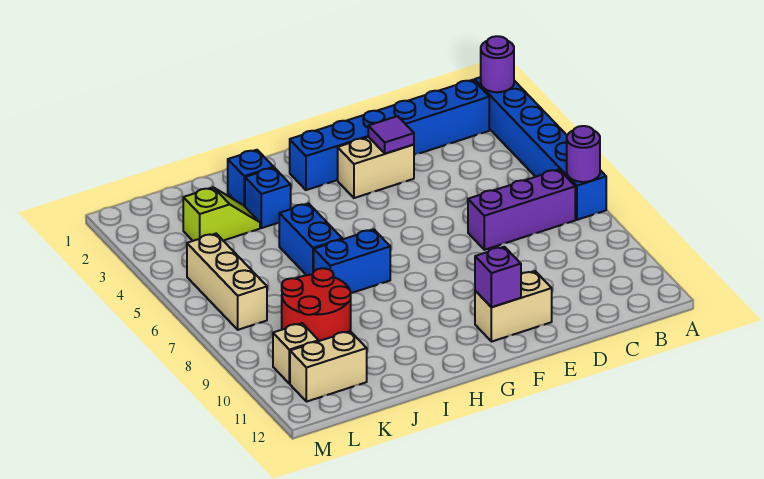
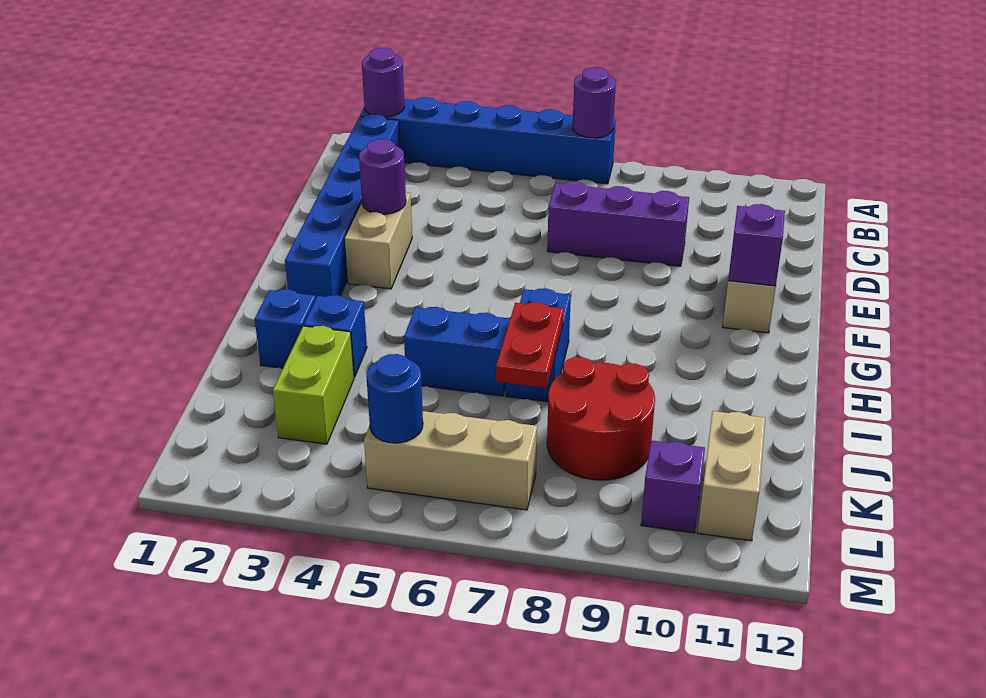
purple brick B7:D7 level 1 -> purple brick D7:D9 level 1
purple tile E3 level 2 -> purple round brick E3 level 2
none -> red plate I7:J7 level 2
lime slope J3:K3 level 1 top K -> lime brick J3:K3 level 1
none -> blue round brick L5 level 2
tan brick L10 level 1 -> purple brick L10 level 1

